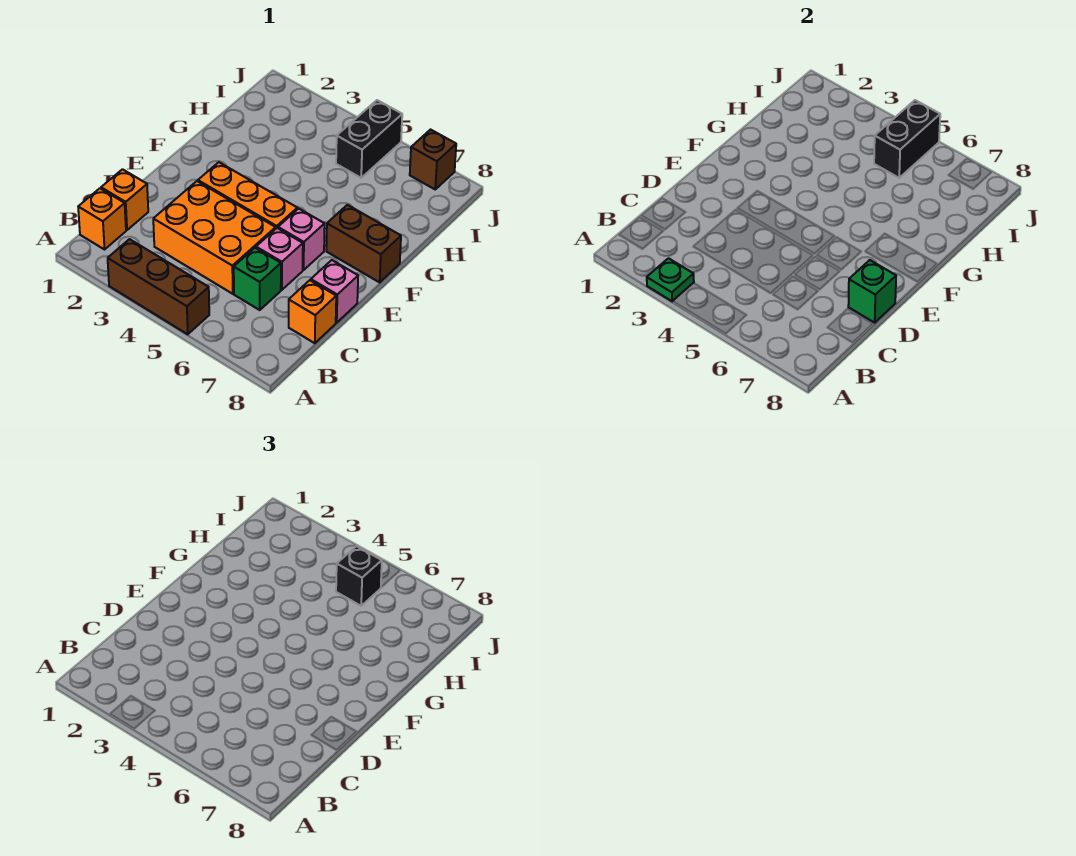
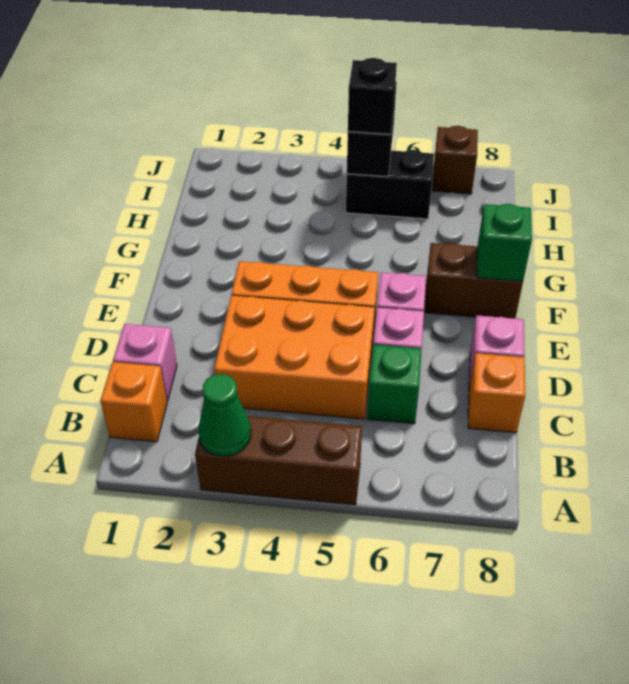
green plate A3 level 2 -> green cone A3 level 2
orange brick C1 level 1 -> pink brick C1 level 1
green brick D8 level 2 -> green brick F8 level 2
black brick I5:J5 level 1 -> black brick I5:I6 level 1

